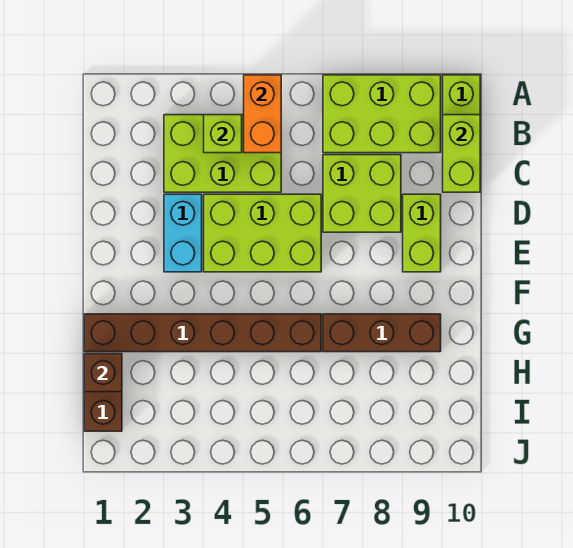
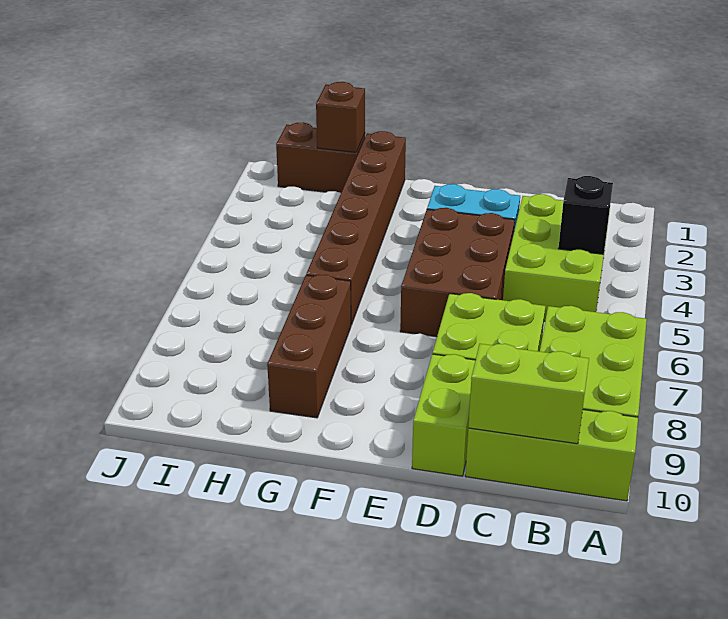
orange brick A5:B5 level 2 -> none
lime brick B4 level 2 -> black brick B4 level 2
lime brick D4:E6 level 1 -> brown brick D4:E6 level 1
lime brick D9:E9 level 1 -> lime brick D9:D10 level 1

